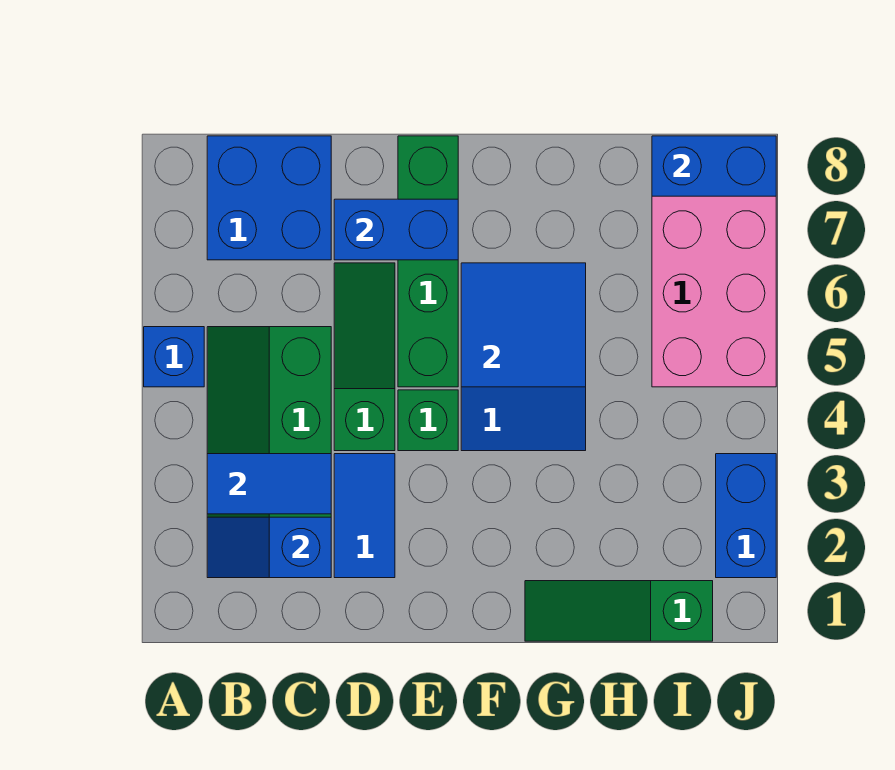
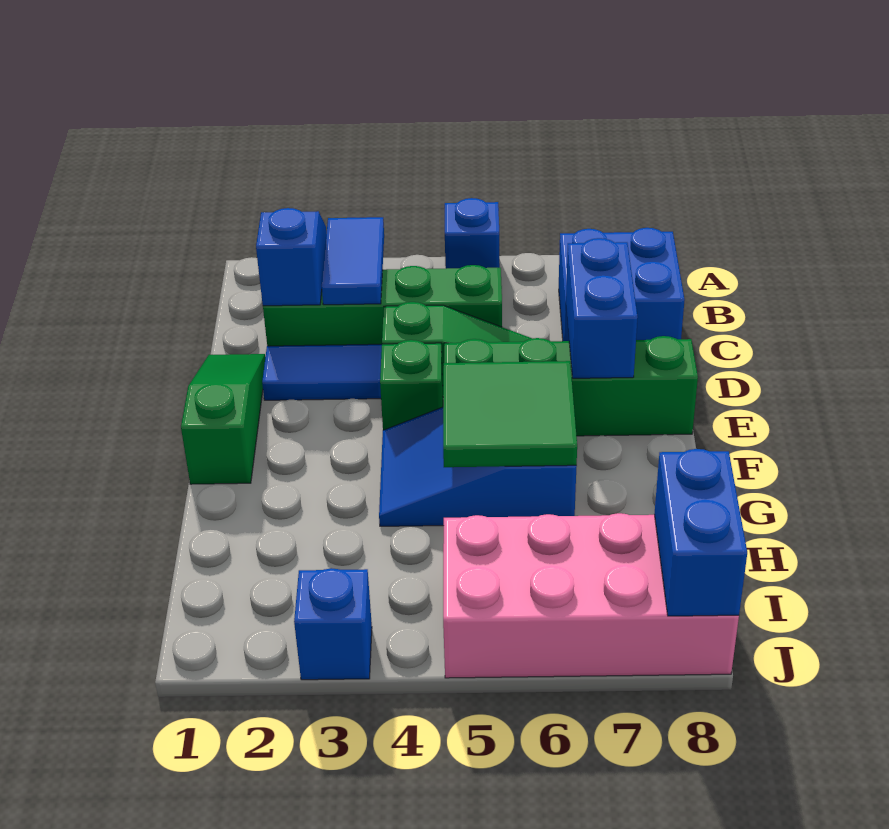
blue tile F5:G6 level 2 -> green tile F5:G6 level 2
green slope G1:I1 level 1 top I -> green slope D1:F1 level 1 top F
blue brick J2:J3 level 1 -> blue brick J3 level 1

